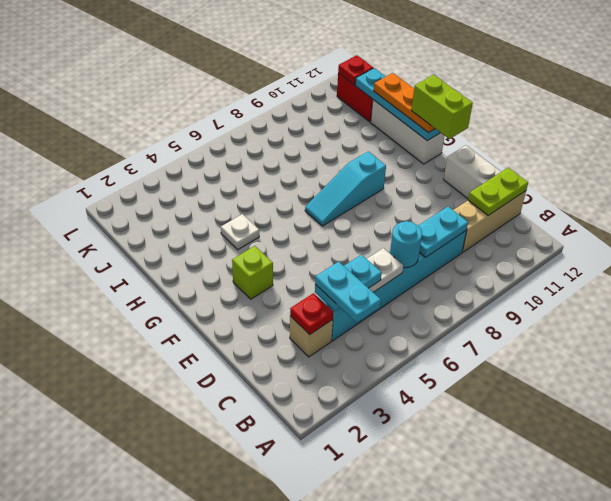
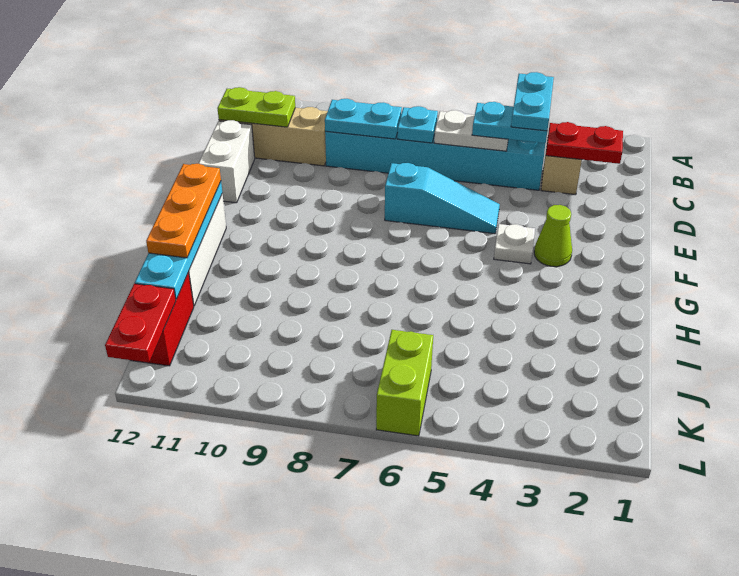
red plate C3 level 2 -> red plate C2:C3 level 2
cyan round brick C7 level 2 -> cyan plate C7 level 2
lime brick F3 level 1 -> lime cone F3 level 1
lime brick F12:G12 level 4 -> lime brick K6:L6 level 1
cyan slope G7:G9 level 1 top 9 -> cyan slope E5:E7 level 1 top 7
white plate H4 level 1 -> white plate F4 level 1
red plate K12 level 2 -> red plate K12:L12 level 2

